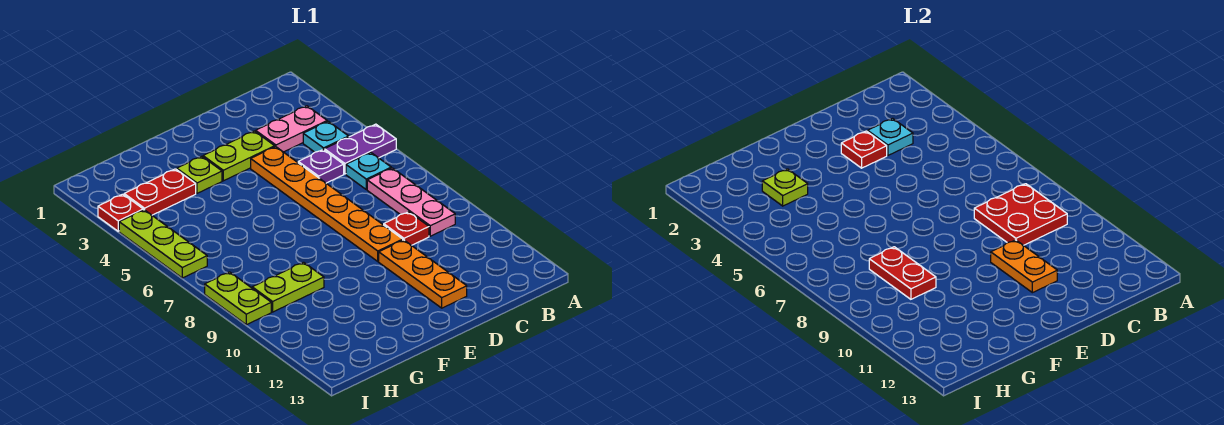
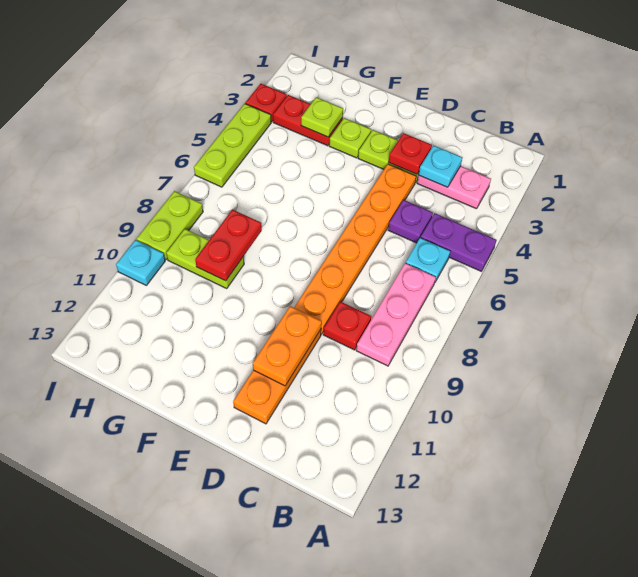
cyan plate B4 level 1 -> cyan plate I10 level 1
red plate B8:C9 level 2 -> none

